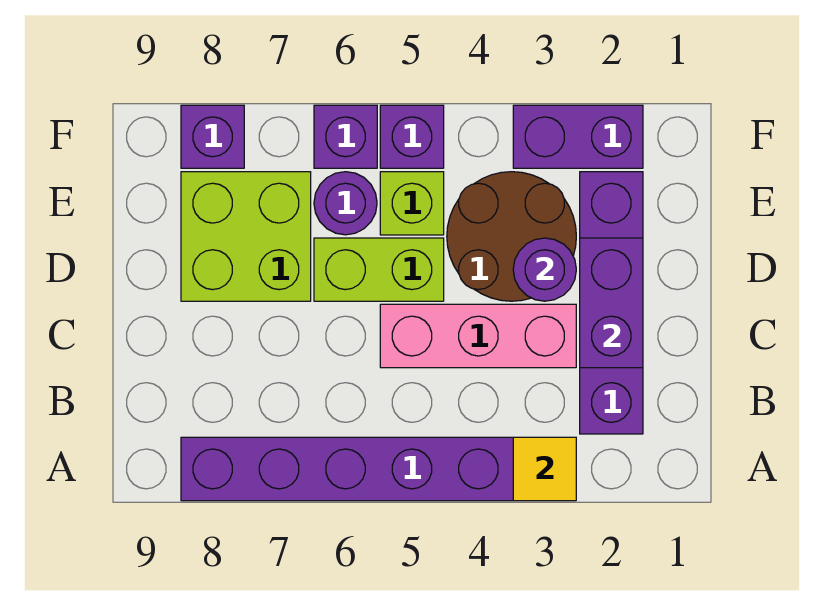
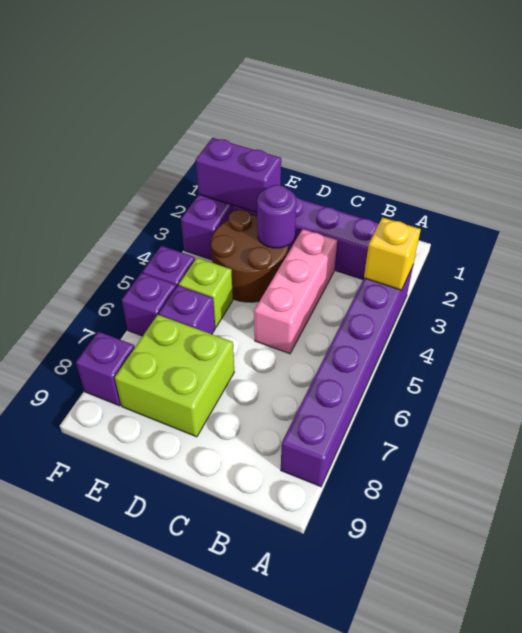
yellow tile A3 level 2 -> yellow brick A3 level 2
purple brick C2:D2 level 2 -> purple brick E2:F2 level 2
lime brick D5:D6 level 1 -> none
purple round brick E6 level 1 -> purple brick E6 level 1

